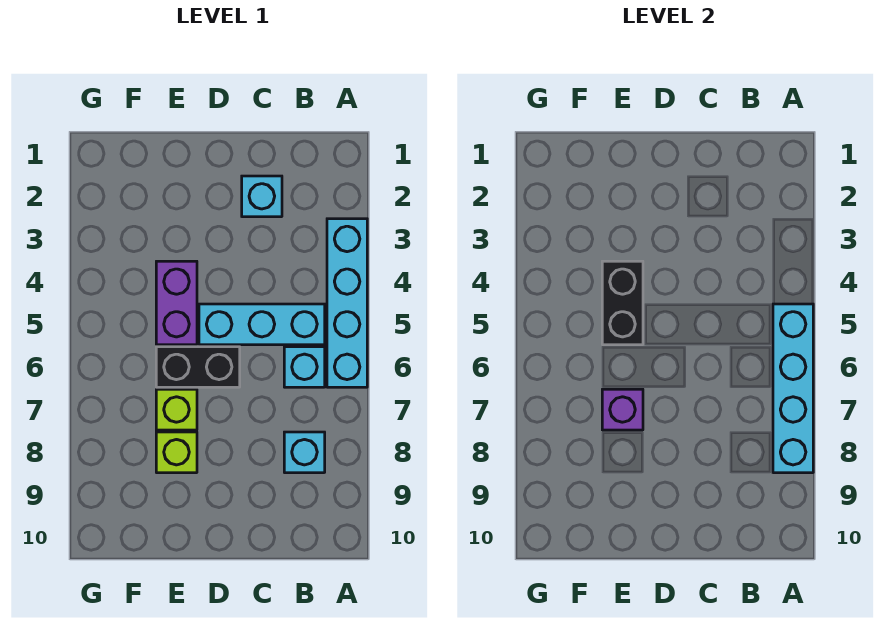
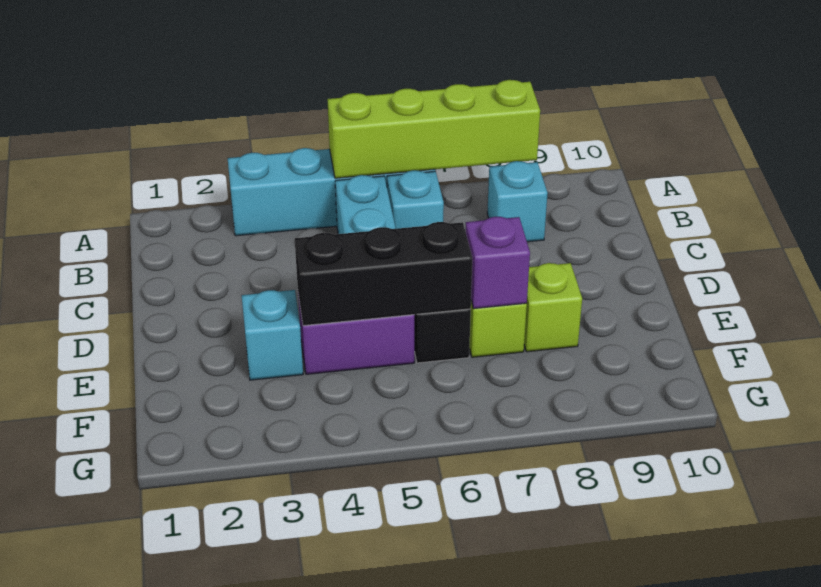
cyan brick A5:A8 level 2 -> lime brick A5:A8 level 2
cyan brick C2 level 1 -> cyan brick E3 level 1
black brick E4:E5 level 2 -> black brick E4:E6 level 2

